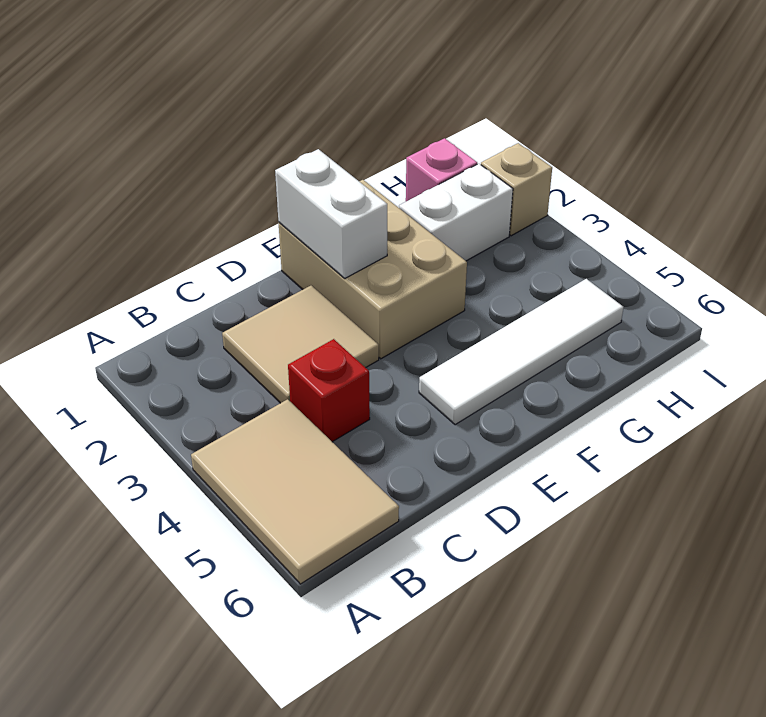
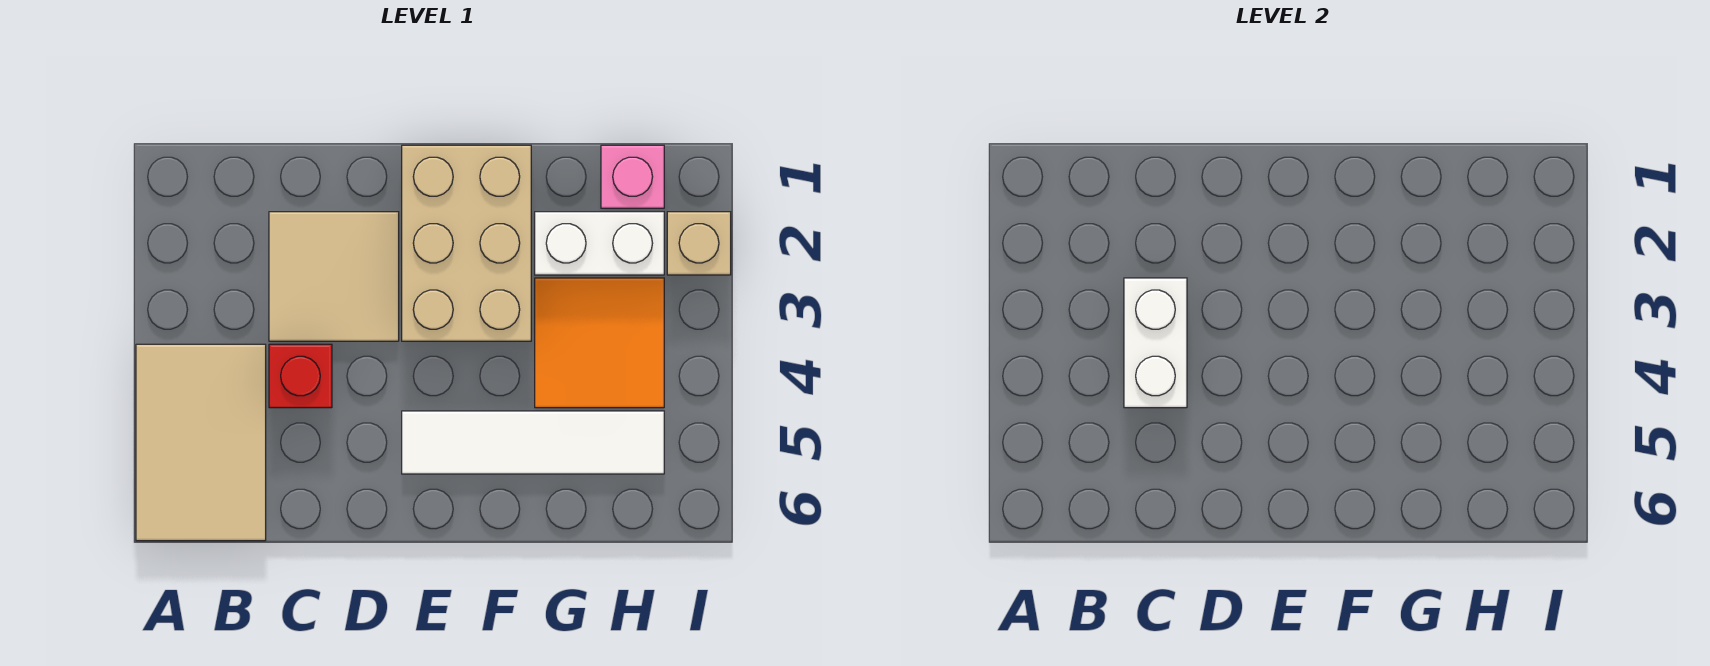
white brick E1:E2 level 2 -> white brick C3:C4 level 2
none -> orange tile G3:H4 level 1

